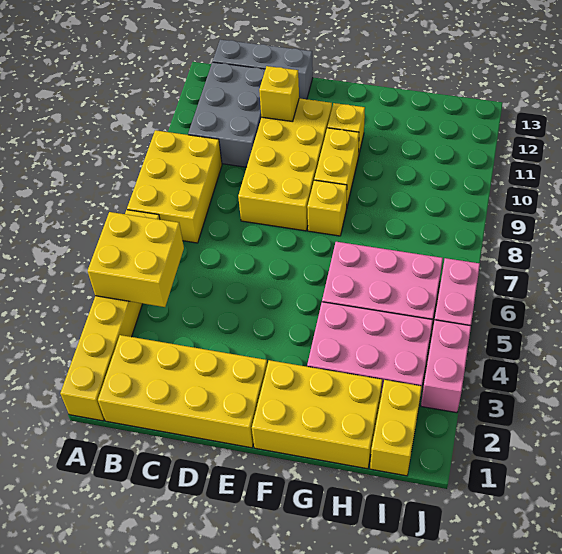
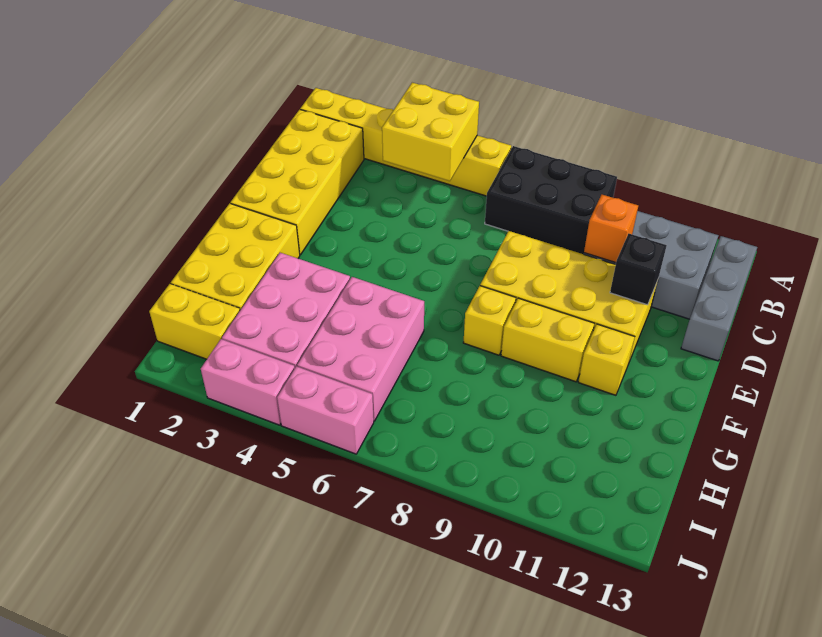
yellow brick A7:B9 level 1 -> black brick A7:B9 level 1
none -> orange brick C10 level 2
yellow brick D11 level 2 -> black brick D11 level 2

